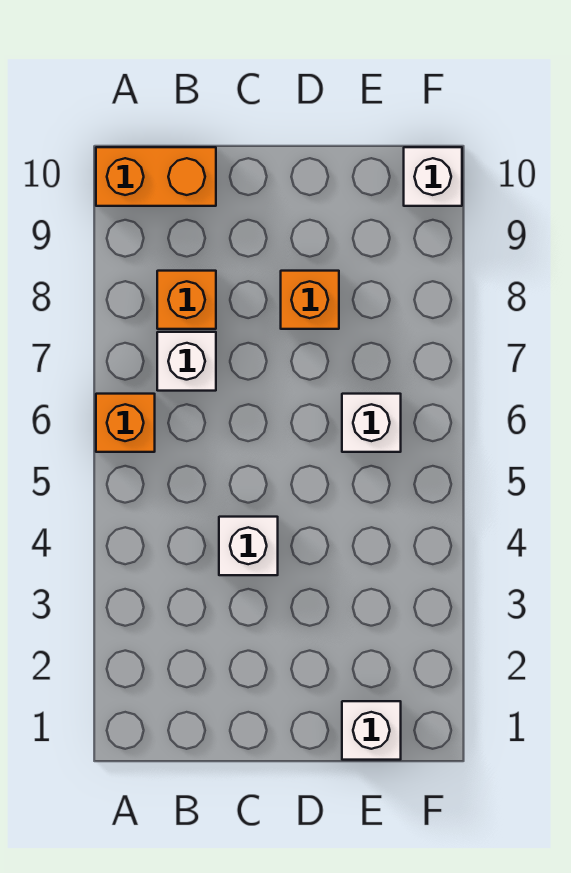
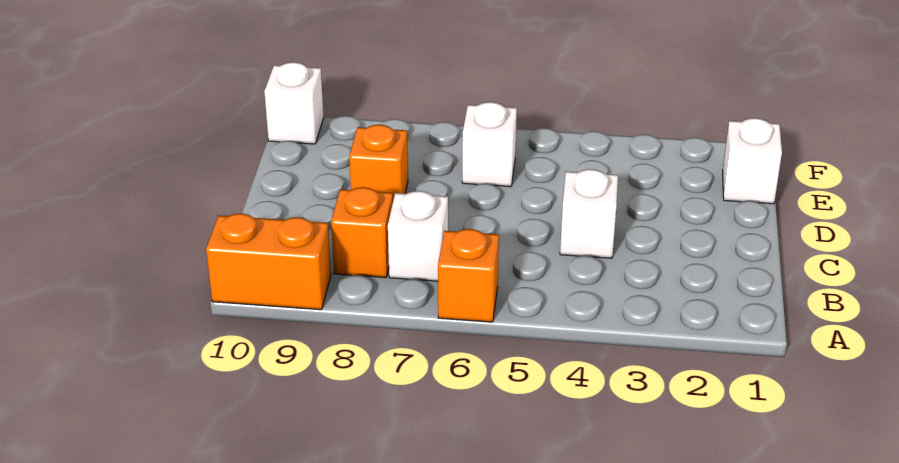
orange brick A10:B10 level 1 -> orange brick A9:A10 level 1

